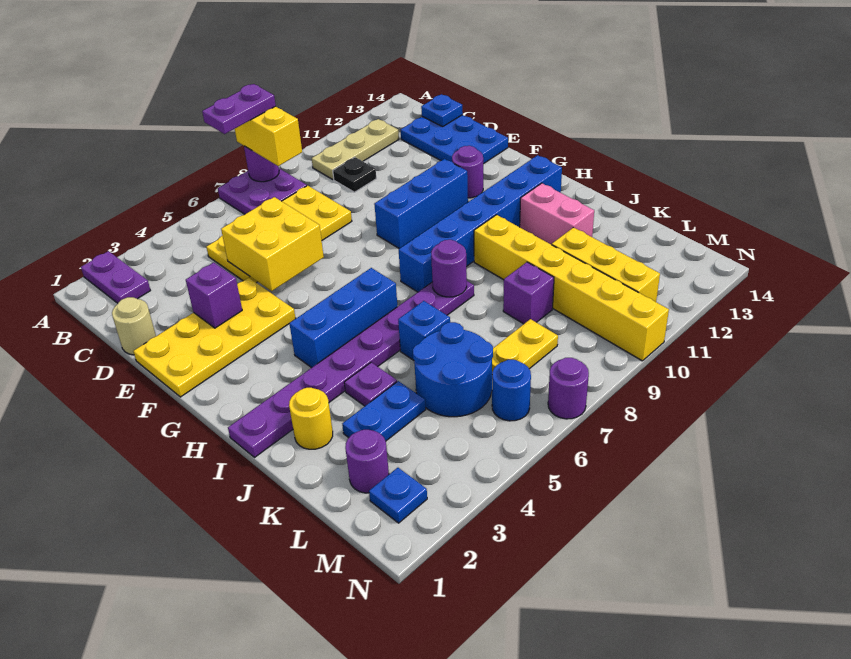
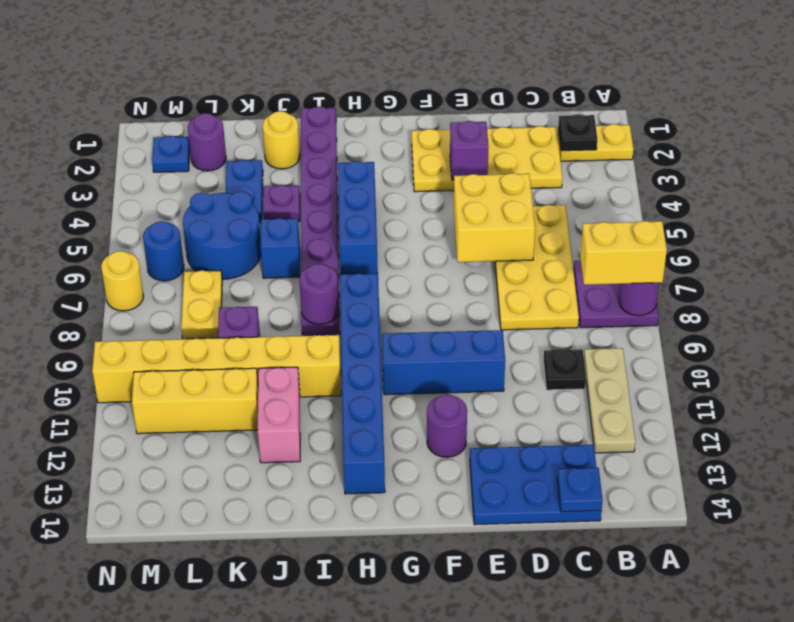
purple plate A2:B2 level 1 -> yellow plate A2:B2 level 1
purple plate A7:A8 level 4 -> none
none -> black plate B2 level 2
tan round brick D1 level 1 -> none
yellow plate E1:F4 level 1 -> yellow plate C2:F3 level 1
blue brick F9:F11 level 1 -> blue brick E10:G10 level 1
pink brick I12:J12 level 1 -> pink brick J11:J12 level 1
purple round brick N7 level 1 -> yellow round brick N7 level 1

